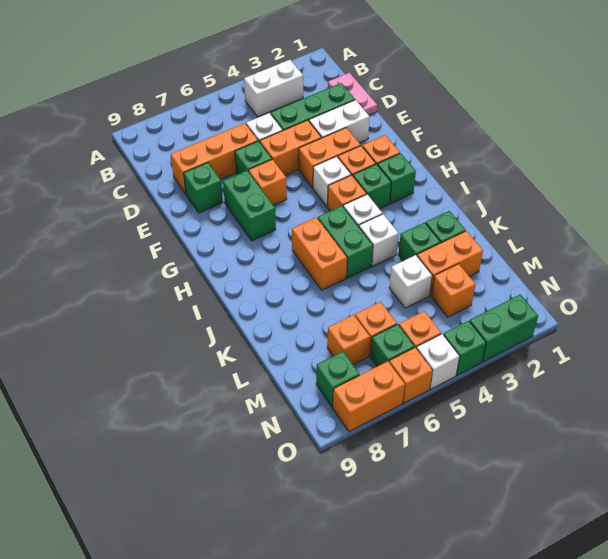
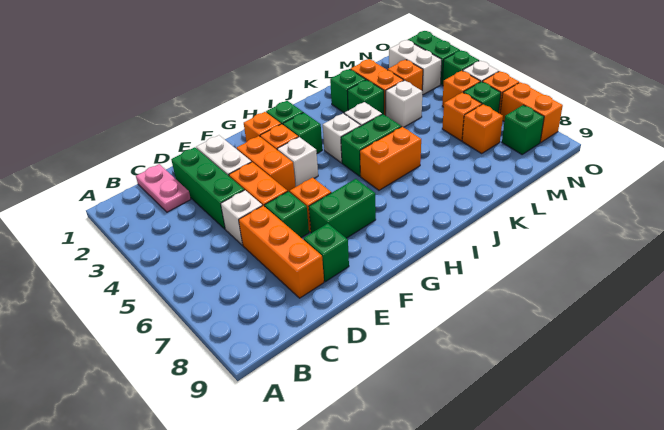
white brick B3:B4 level 1 -> white brick N2:N3 level 1
pink plate C1:D1 level 1 -> pink plate C1:C2 level 1
orange brick H4 level 1 -> none

